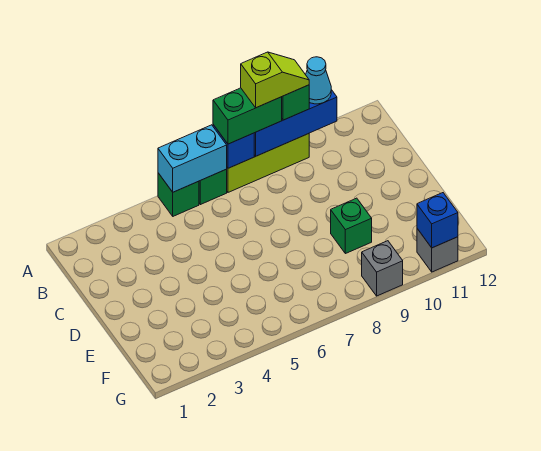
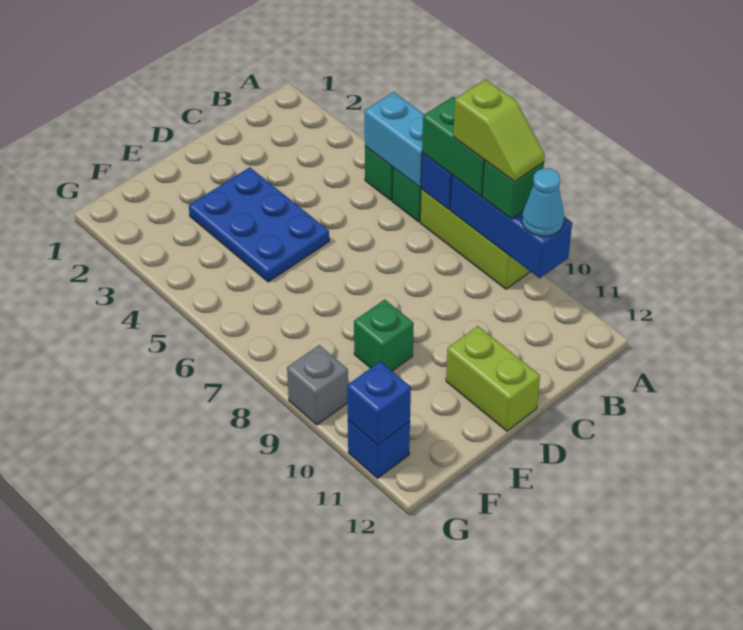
none -> blue plate D3:E5 level 1
none -> lime brick D11:D12 level 1
grey brick G11 level 1 -> blue brick G11 level 1

